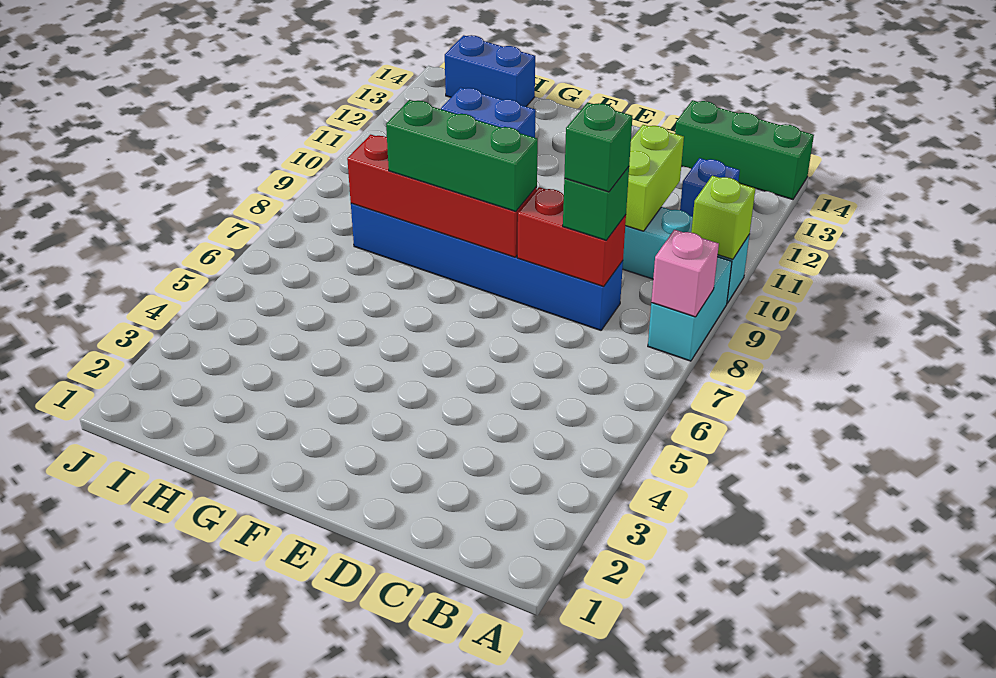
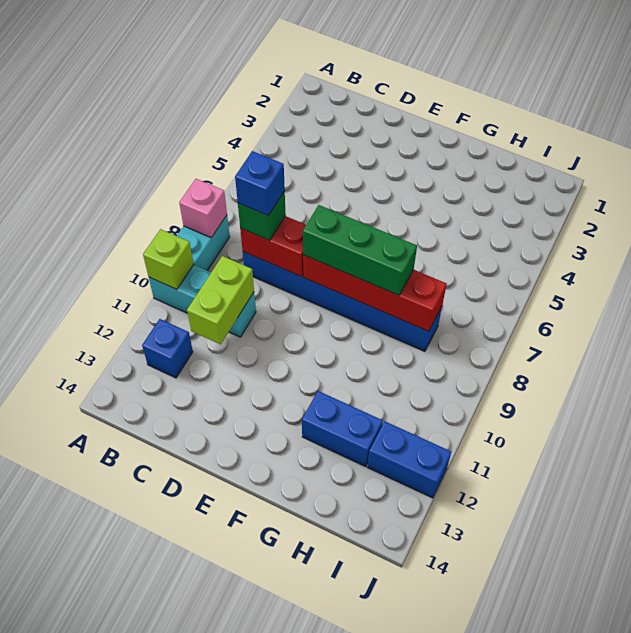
green brick A14:C14 level 1 -> none
green brick C8 level 4 -> blue brick C8 level 4
blue brick H14:I14 level 1 -> blue brick I12:J12 level 1

